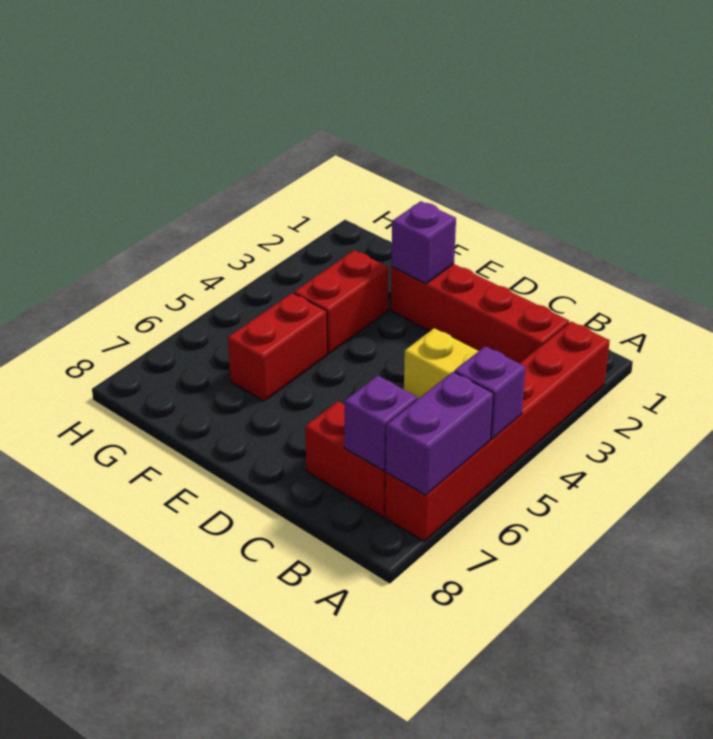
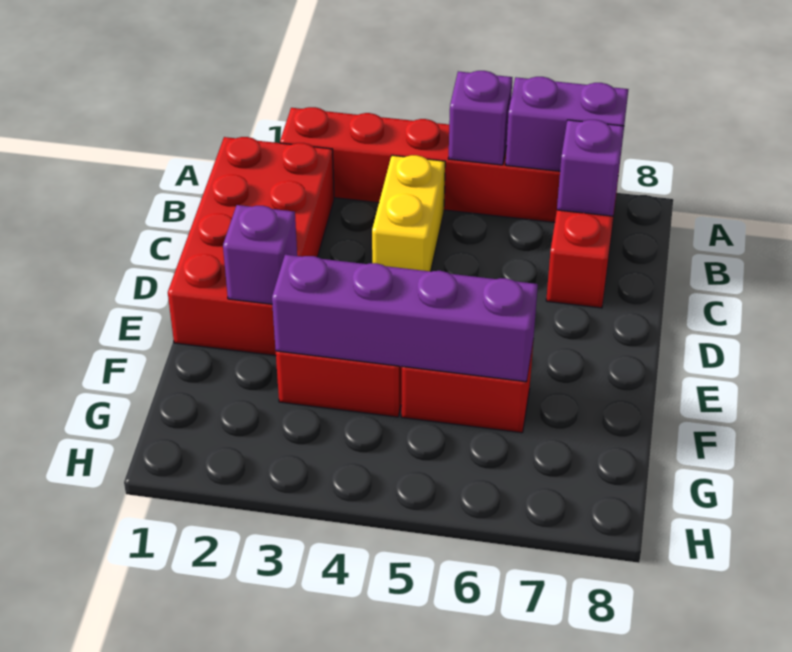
red brick B2:E2 level 1 -> red brick B1:E2 level 1
none -> purple brick F3:F6 level 2

